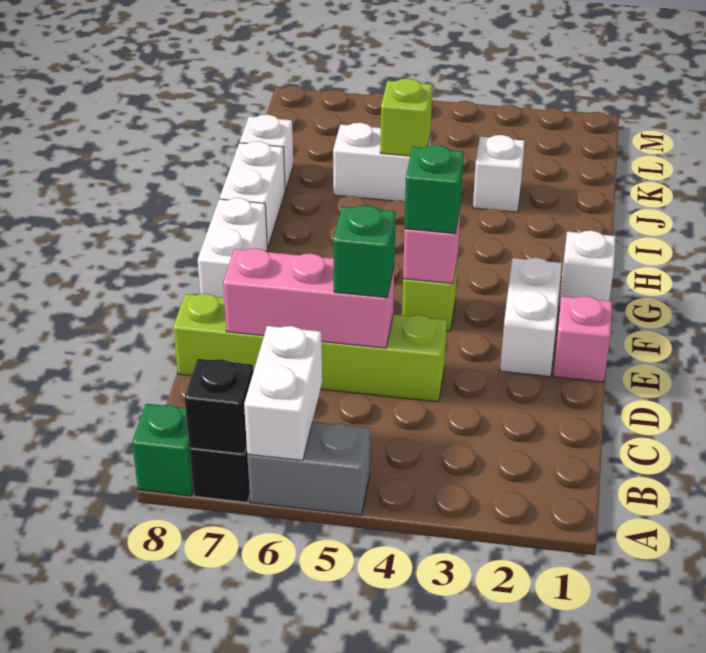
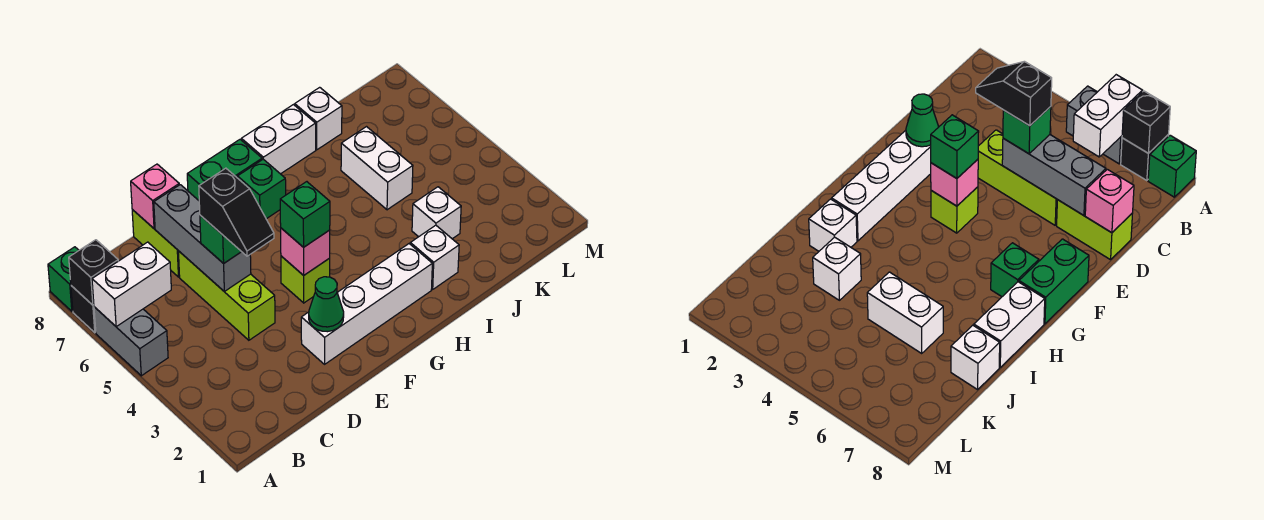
none -> black slope D4:D5 level 4 top 5
pink brick D5:D7 level 2 -> grey brick D5:D7 level 2
pink brick E1 level 1 -> pink brick D8 level 2
white brick E2:F2 level 1 -> white brick E2:H2 level 1
none -> green cone E2 level 2
white brick F8:G8 level 1 -> green brick F8:G8 level 1
white brick G1 level 1 -> white brick I2 level 1
none -> green brick G7 level 1
lime brick J5 level 2 -> none

